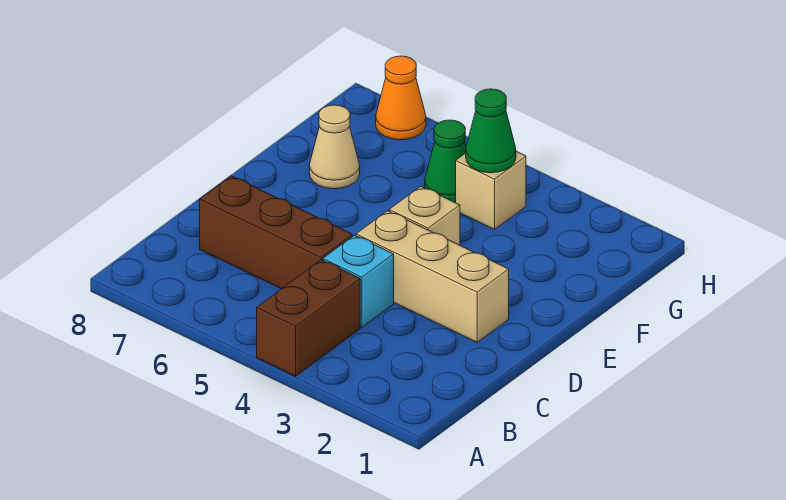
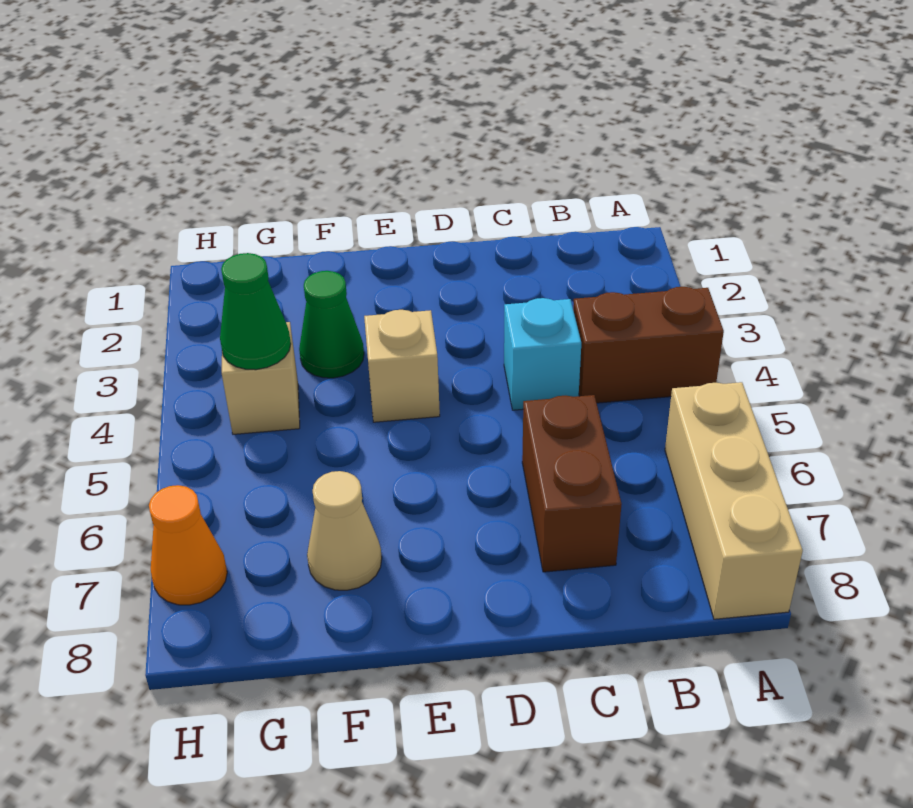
brown brick C5:C7 level 1 -> brown brick C6:C7 level 1
tan brick D2:D4 level 1 -> tan brick A6:A8 level 1
green cone G5 level 1 -> green cone F3 level 1

